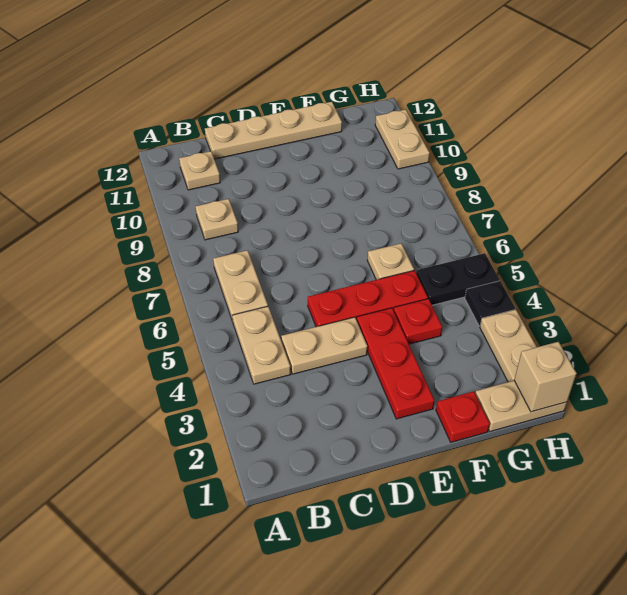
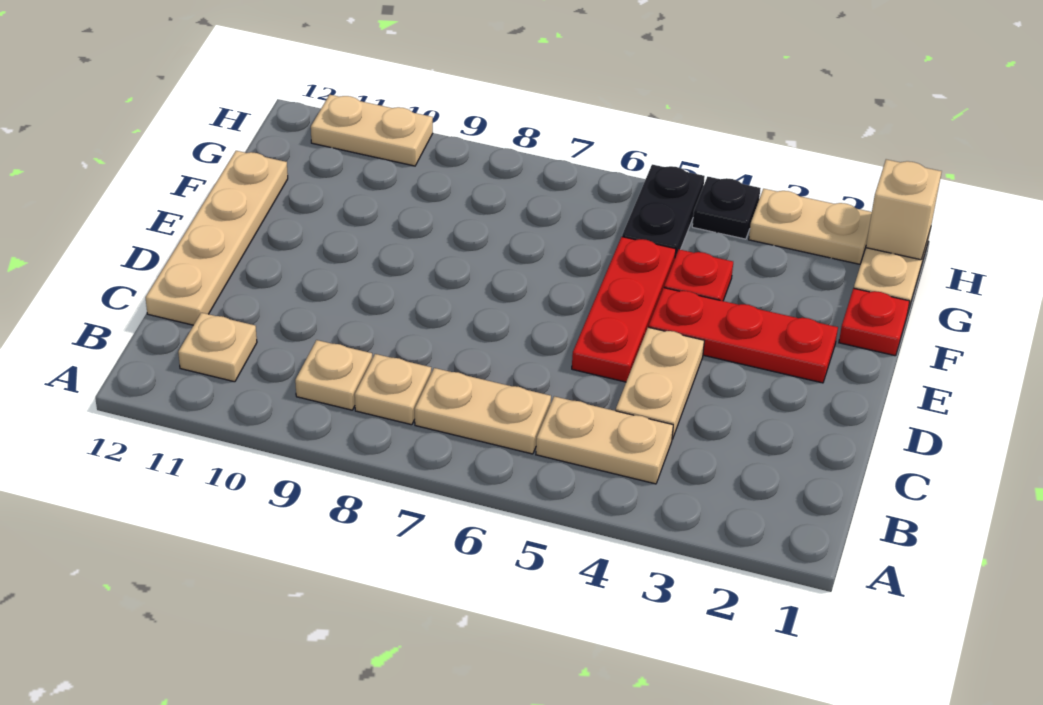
tan plate F6 level 1 -> tan plate B8 level 1

